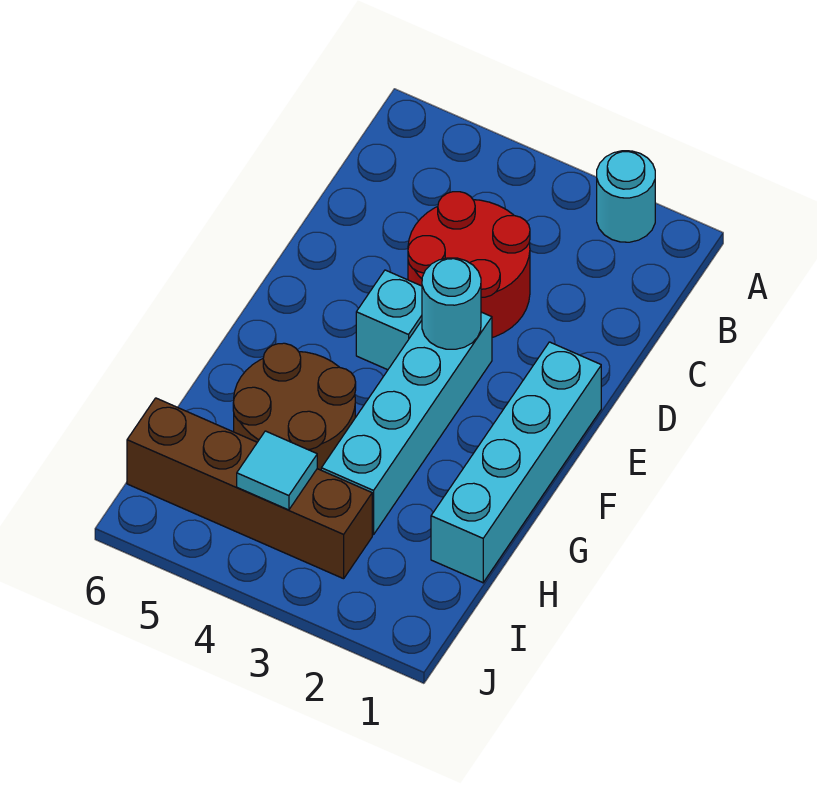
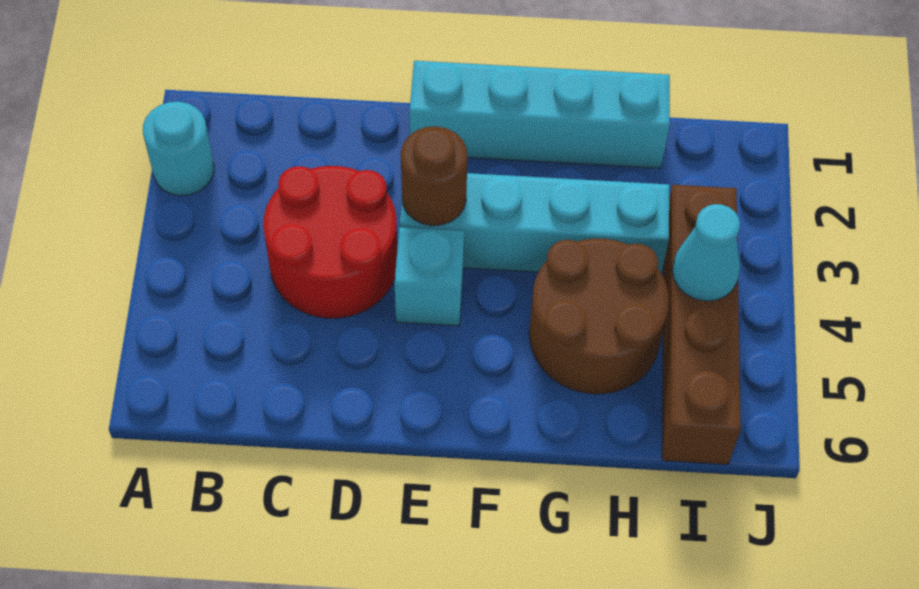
cyan round brick E3 level 2 -> brown round brick E3 level 2
cyan tile I4 level 2 -> cyan cone I4 level 2

